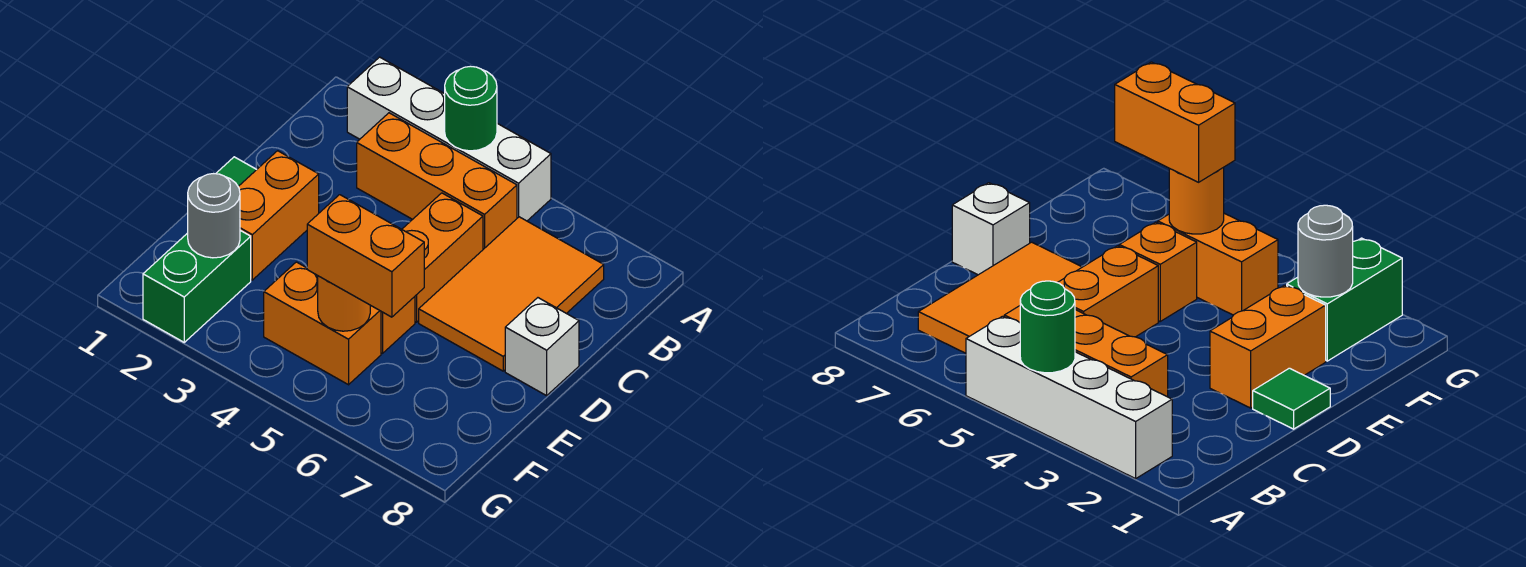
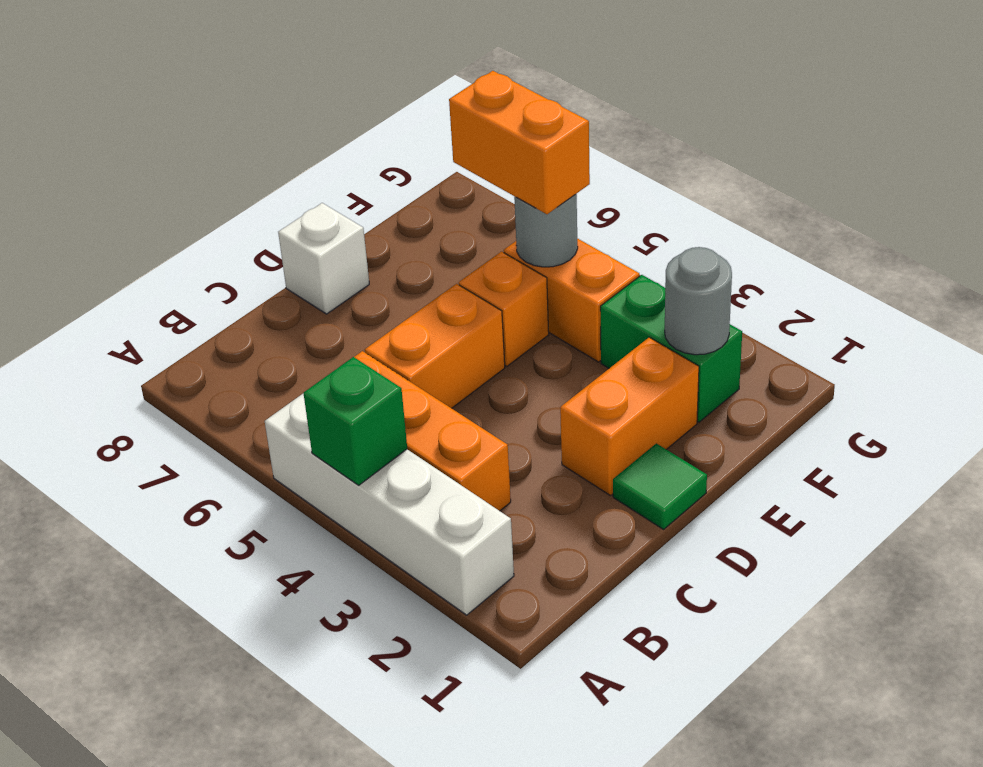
green round brick A4 level 2 -> green brick A4 level 2
orange tile B6:D7 level 1 -> none
green brick F2:G2 level 1 -> green brick F2:F3 level 1
orange round brick F5 level 2 -> grey round brick F5 level 2

